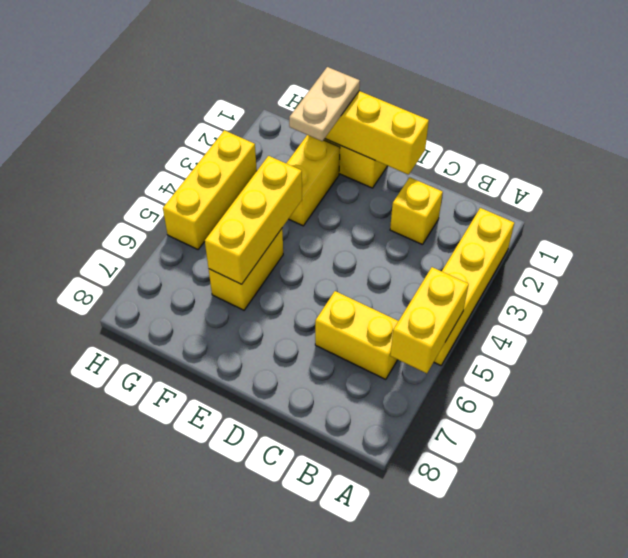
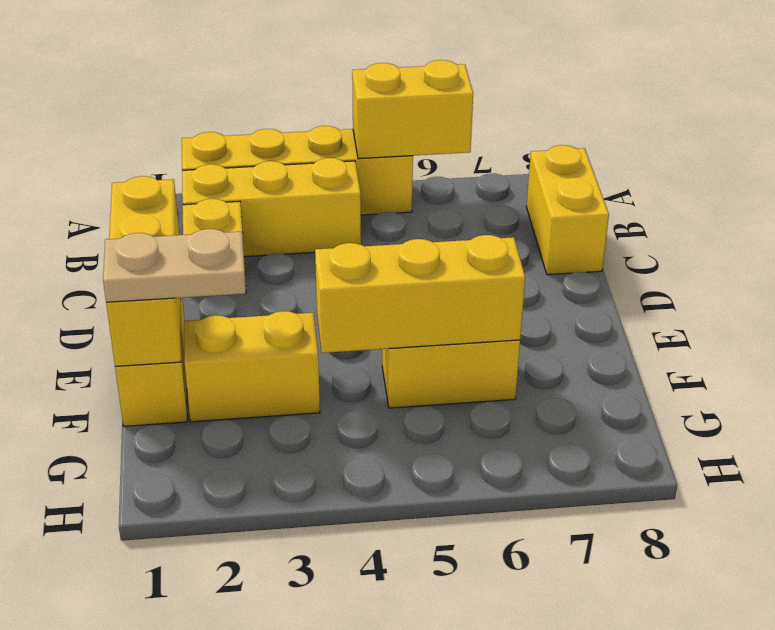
yellow brick B6:C6 level 1 -> yellow brick B8:C8 level 1
yellow brick H3:H5 level 1 -> yellow brick B2:B4 level 1

